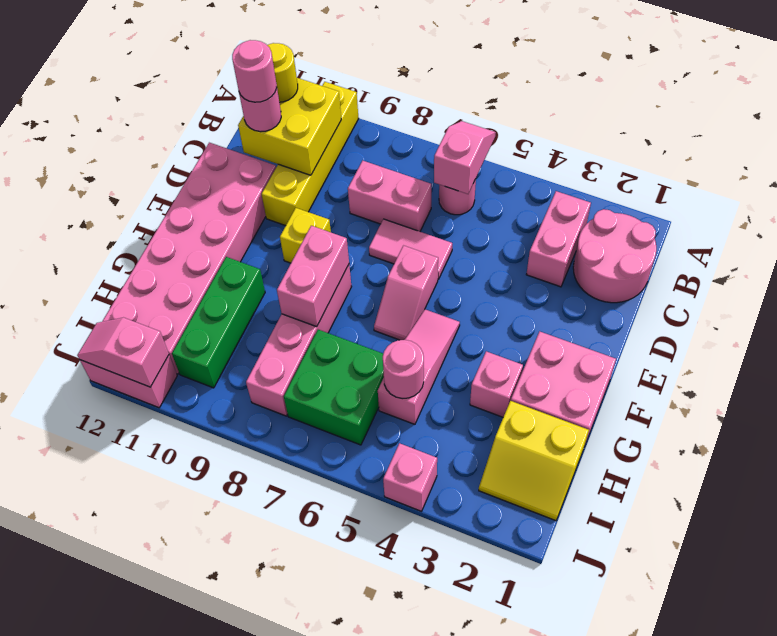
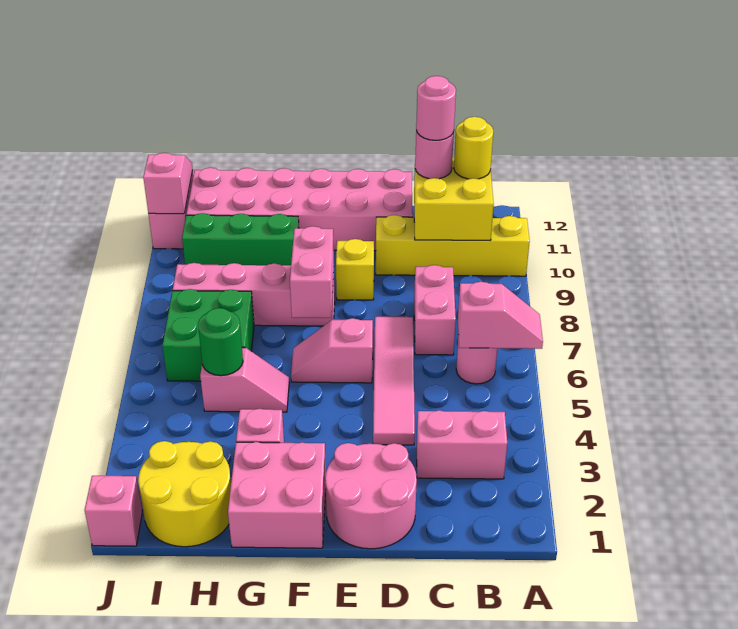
pink round brick B1:C2 level 1 -> pink round brick D1:E2 level 1
pink tile D6:D7 level 1 -> pink tile D4:D7 level 1
pink slope F5:H5 level 1 top H -> pink slope G5:H5 level 1 top H
pink brick F8:G8 level 2 -> pink brick F7:F8 level 2
yellow slope H1:I2 level 1 top H -> yellow round brick H1:I2 level 1
pink round brick H5 level 2 -> green round brick H5 level 2
pink brick J4 level 1 -> pink brick J1 level 1

